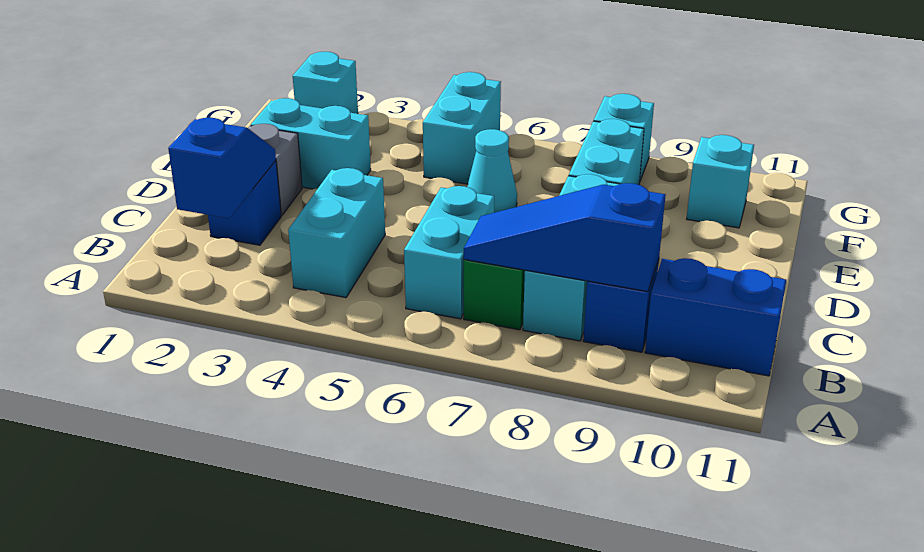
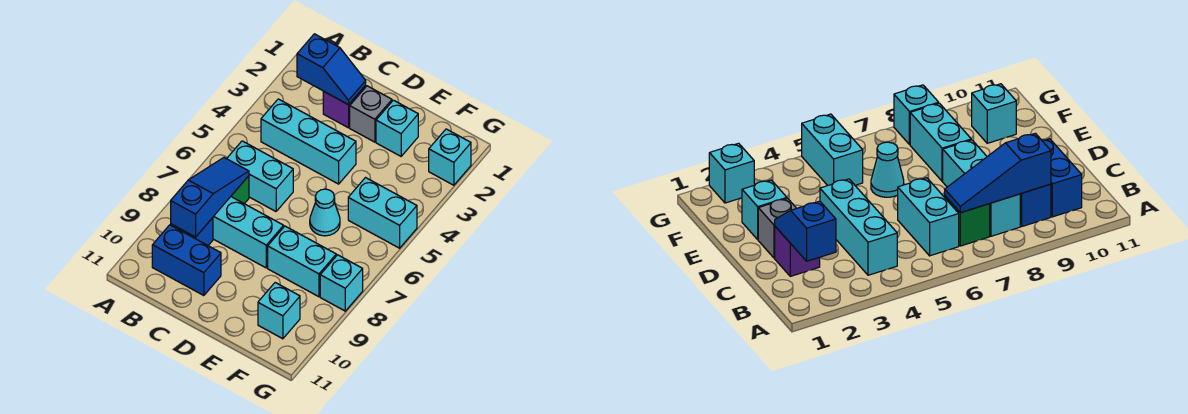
cyan brick B4:C4 level 1 -> cyan brick B4:D4 level 1
blue brick B10:B11 level 1 -> blue brick B10:C10 level 1
blue brick C2 level 1 -> purple brick C2 level 1
cyan brick E2:E3 level 1 -> cyan brick E2 level 1

